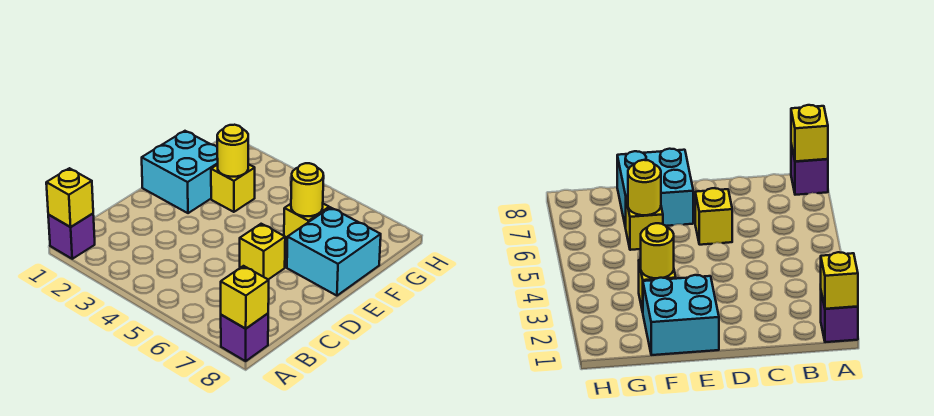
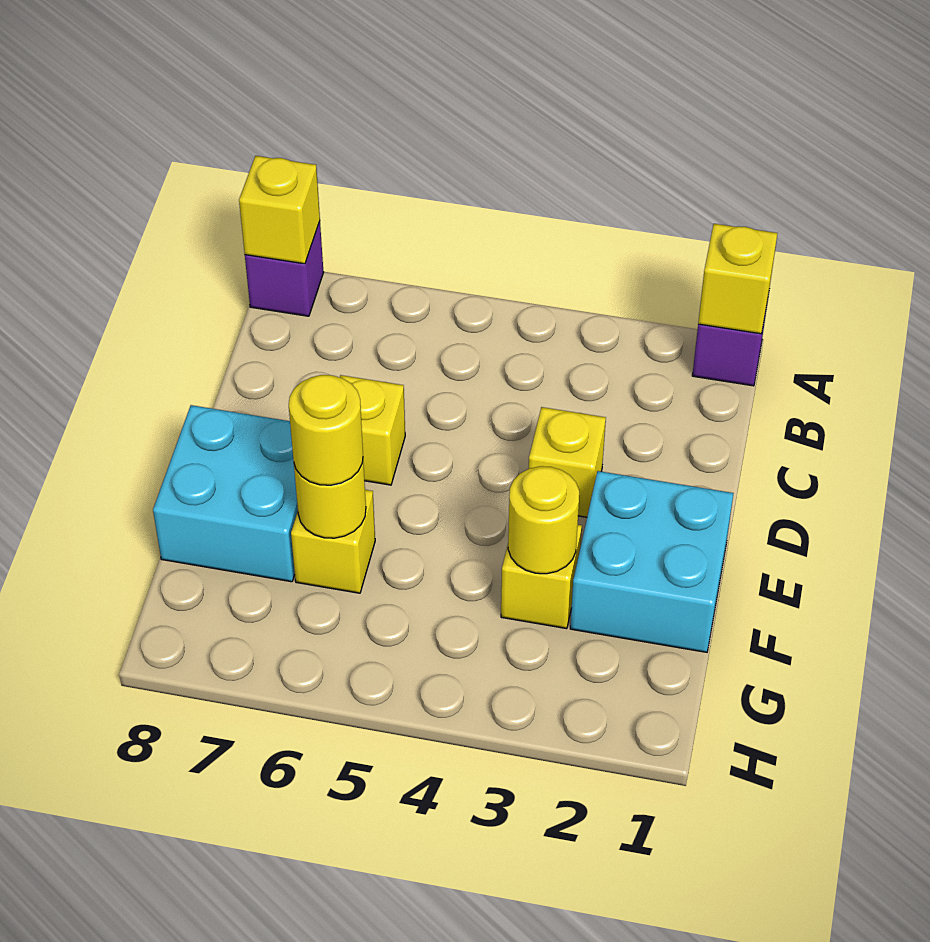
none -> yellow brick D3 level 1
none -> yellow round brick F6 level 3

